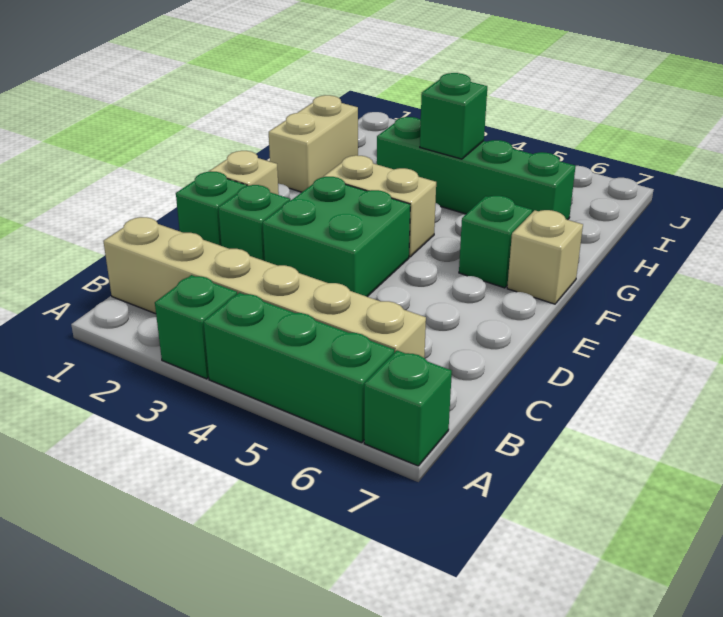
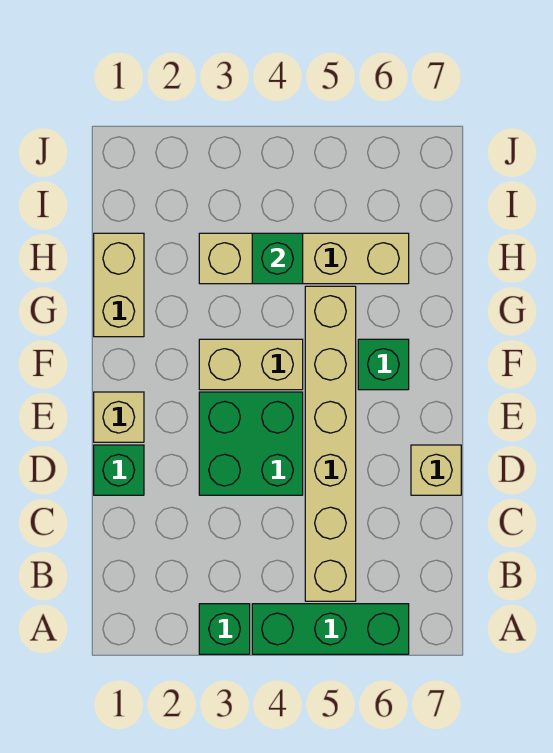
green brick A7 level 1 -> none
tan brick B1:B6 level 1 -> tan brick B5:G5 level 1
green brick D2 level 1 -> none
tan brick F7 level 1 -> tan brick D7 level 1
green brick H3:H6 level 1 -> tan brick H3:H6 level 1

